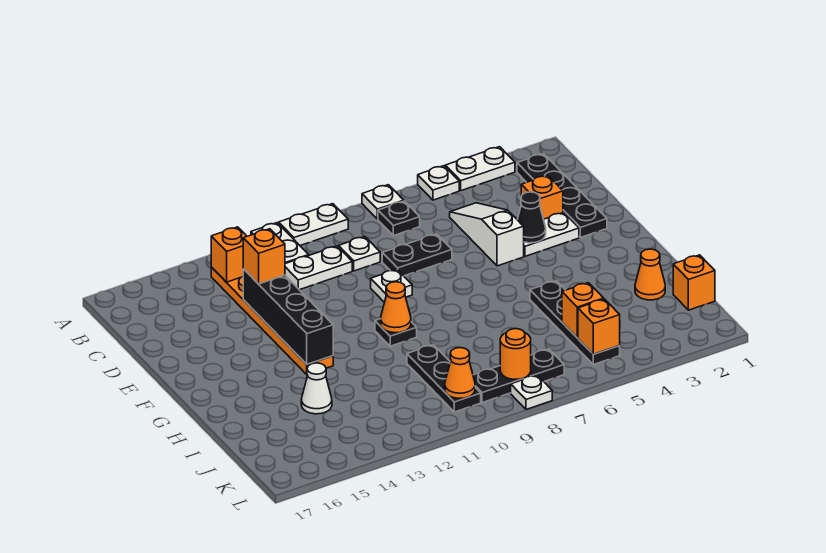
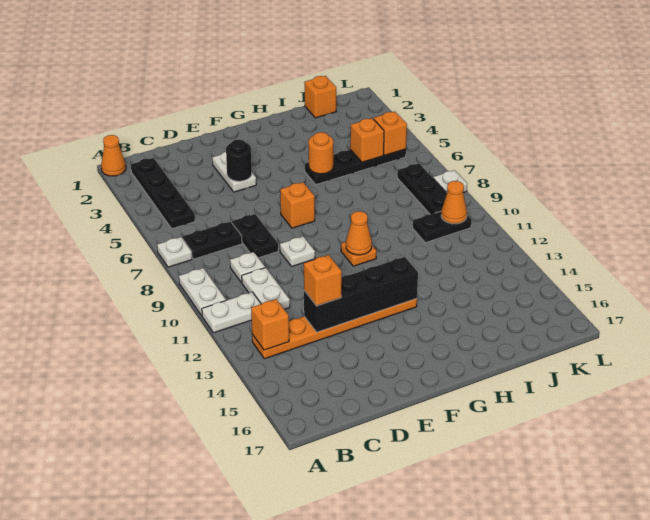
white plate A3:A4 level 1 -> none
white plate A5 level 1 -> none
black plate B2:E2 level 1 -> black plate B2:B5 level 1
black plate B7 level 1 -> black plate B7:C7 level 1
white slope C5:E5 level 1 top E -> none
orange brick D3 level 1 -> orange brick F7 level 1
black cone E4 level 2 -> black round brick E4 level 2
black plate G10 level 1 -> orange plate G10 level 1
orange cone I2 level 1 -> orange cone A1 level 1
black plate I10:K10 level 1 -> black plate J10:K10 level 1
white cone I14 level 1 -> none
orange round brick K8 level 2 -> orange round brick H5 level 2

